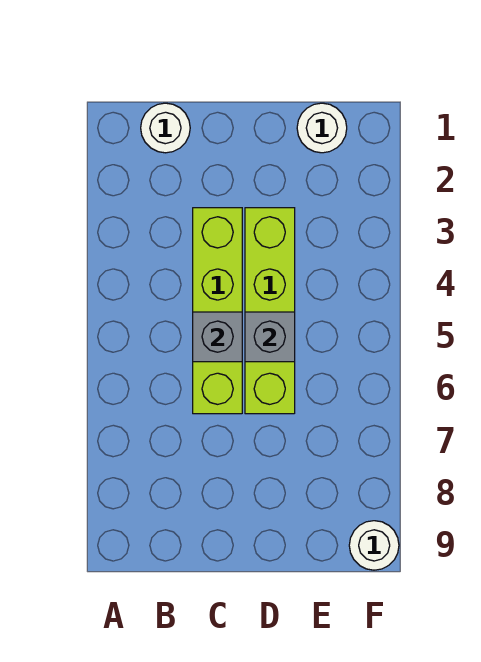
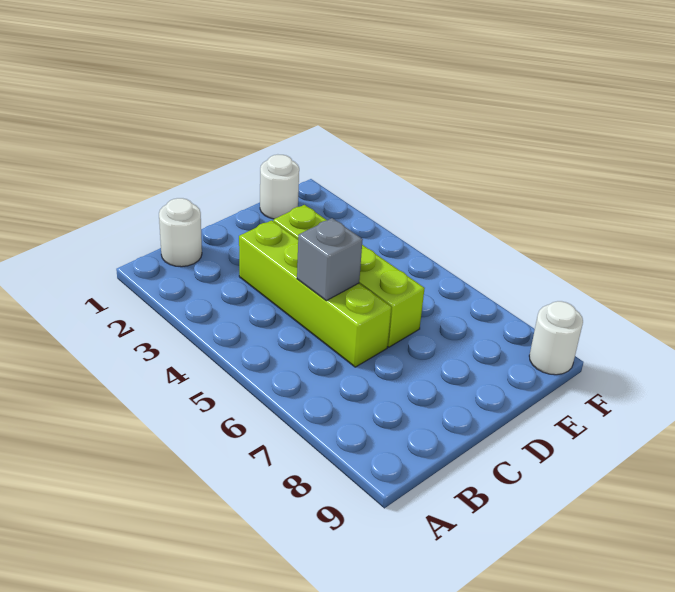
grey brick D5 level 2 -> none

